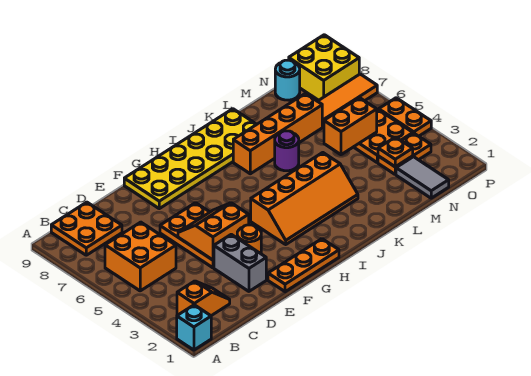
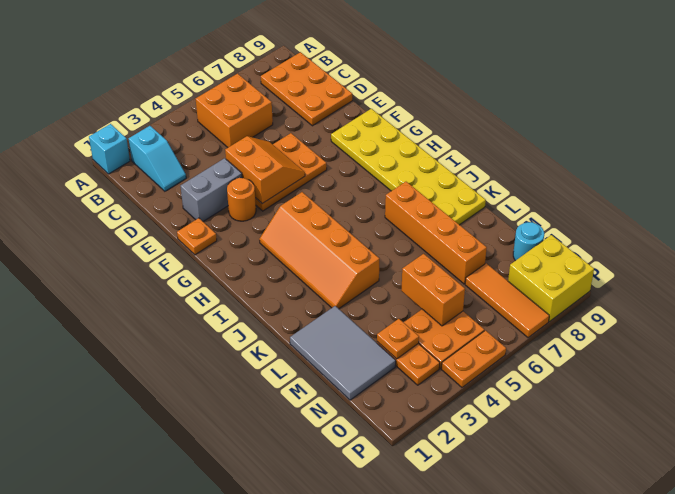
orange slope B2:C2 level 1 top B -> cyan slope B2:C2 level 1 top B
orange plate B8:C9 level 1 -> orange plate B8:D9 level 1
orange plate F1:H1 level 1 -> orange plate F1 level 1
purple round brick K6 level 1 -> none
grey tile N1:N2 level 1 -> grey tile L1:N2 level 1

